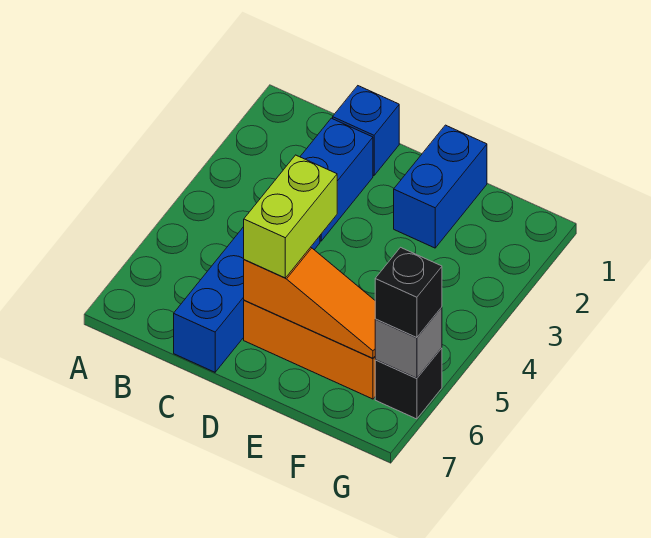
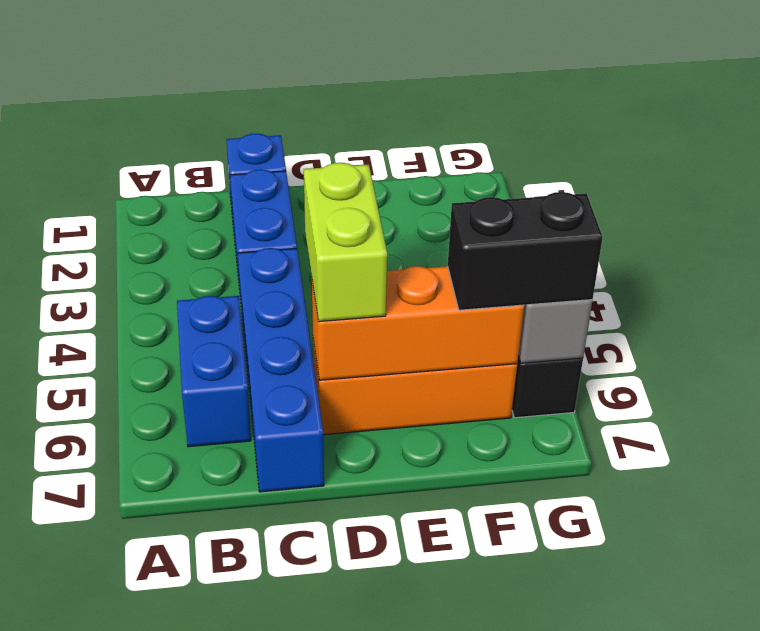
orange slope D6:F6 level 2 top D -> orange brick D6:F6 level 2
blue brick E1:E2 level 1 -> blue brick B5:B6 level 1
black brick G6 level 3 -> black brick F6:G6 level 3

